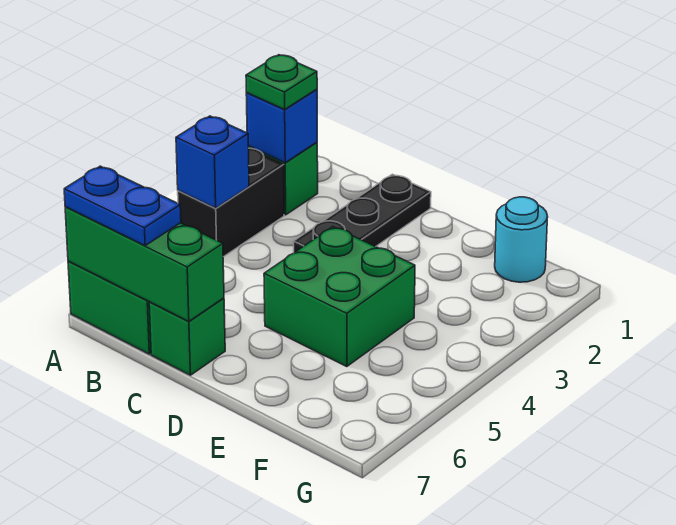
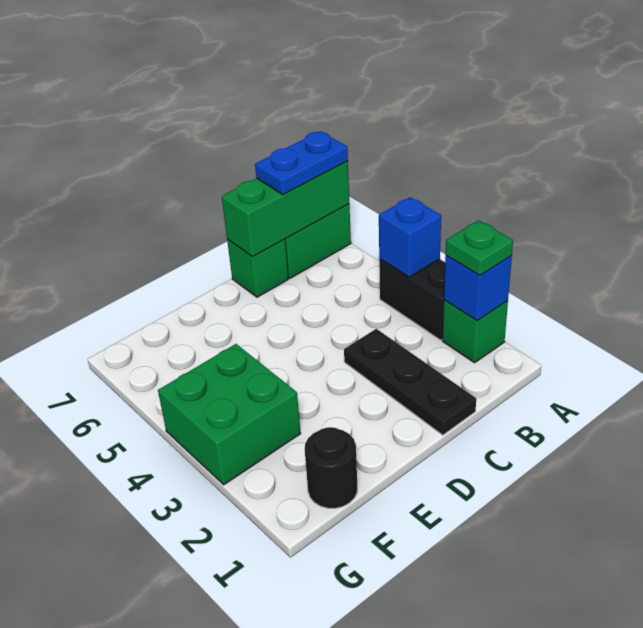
green brick D4:E5 level 1 -> green brick F3:G4 level 1
cyan round brick F1 level 1 -> black round brick F1 level 1

